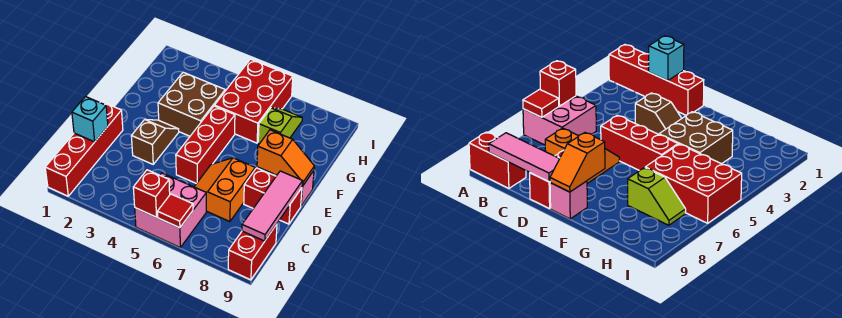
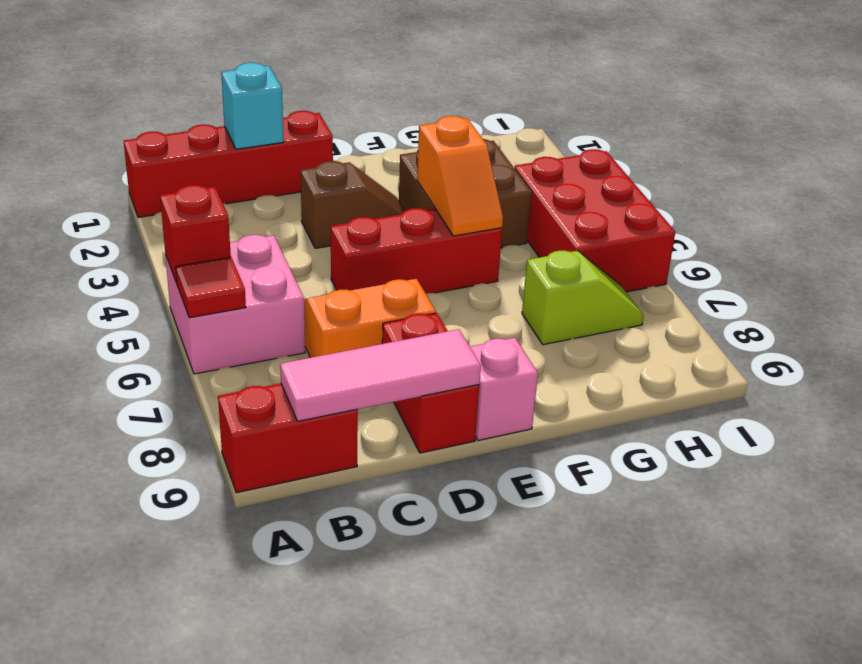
orange slope E8:E9 level 2 top 8 -> orange slope F4:F5 level 2 top 4
red brick G5:I6 level 1 -> red brick H4:I6 level 1

